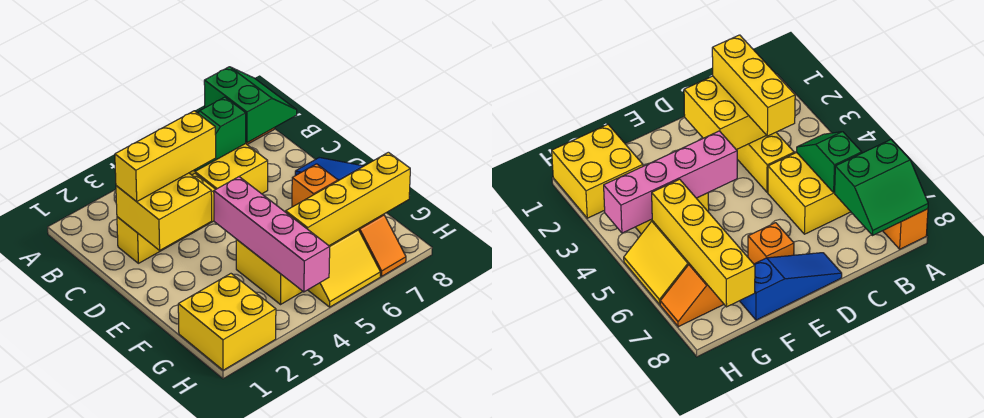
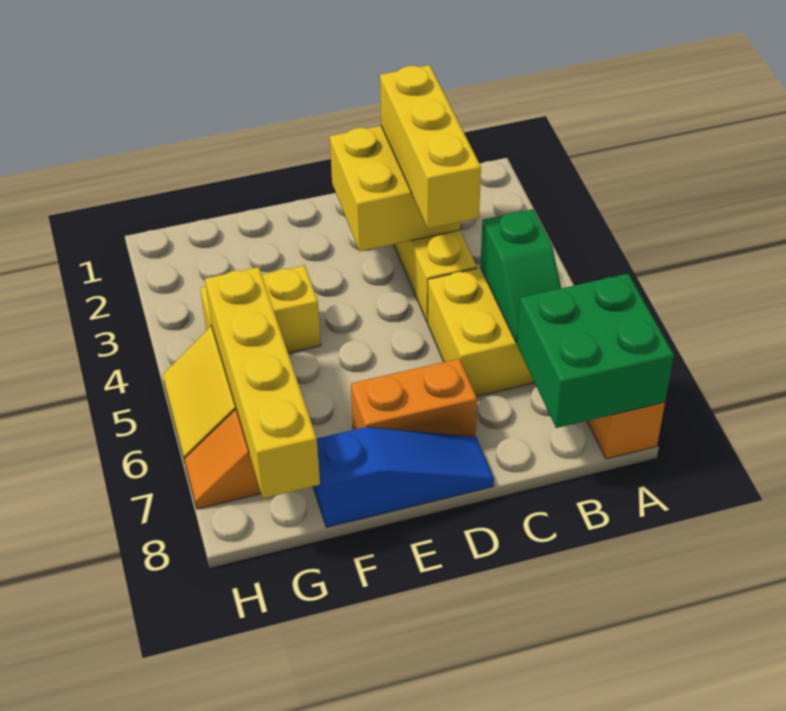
green slope A7:B8 level 2 top 7 -> green brick A7:B8 level 2
green slope B5:B6 level 2 top 6 -> green slope B5:B6 level 2 top 5
pink brick E4:H4 level 2 -> none
orange brick E7 level 1 -> orange brick D7:E7 level 1
yellow brick G1:H2 level 1 -> none

